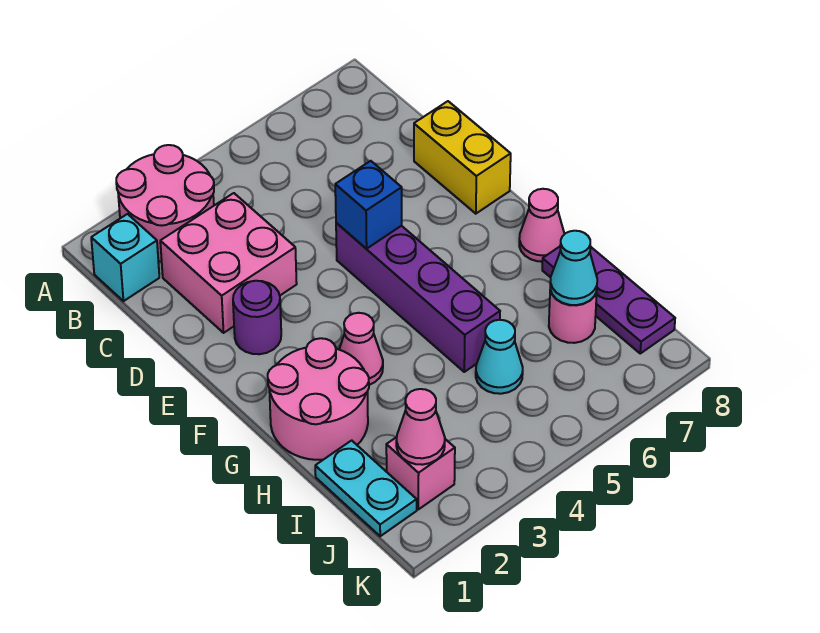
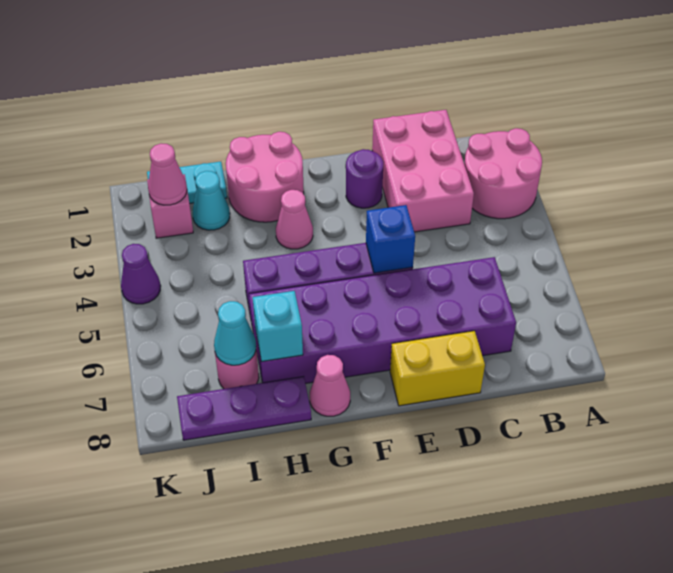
cyan brick B1 level 1 -> cyan brick H7 level 2
pink brick C2:D3 level 1 -> pink brick C1:D3 level 1
none -> purple brick C6:H7 level 1
cyan cone I5 level 1 -> cyan cone I2 level 1
none -> purple cone K4 level 1

